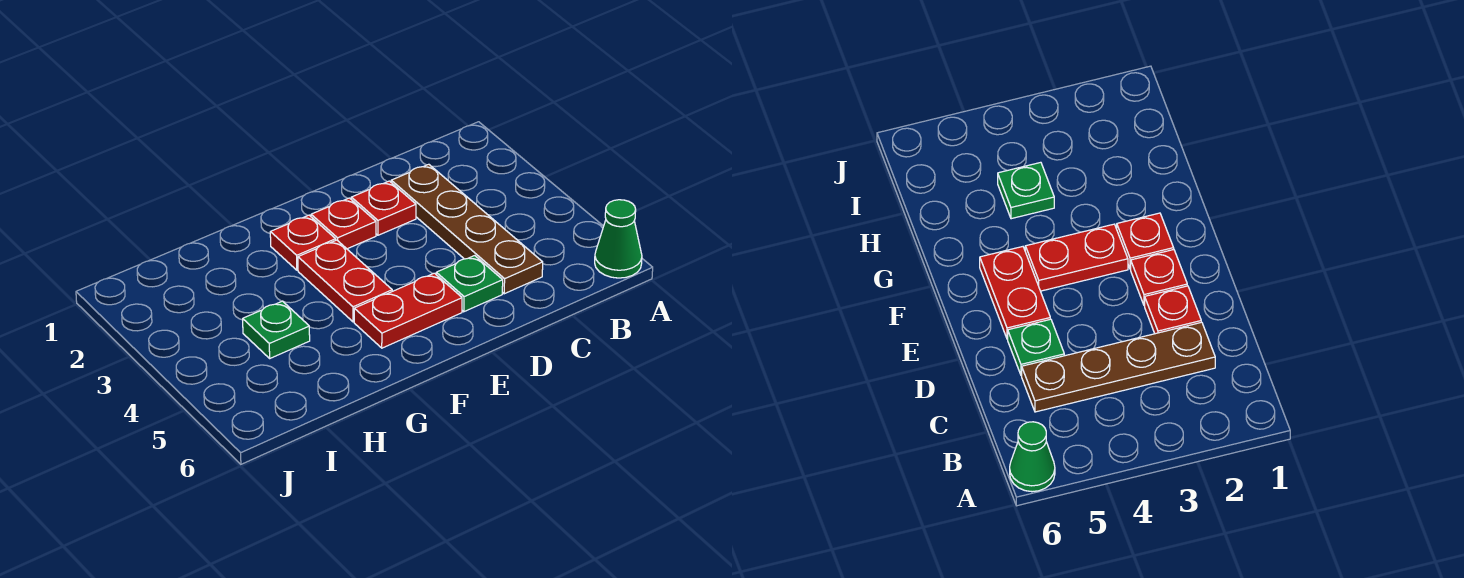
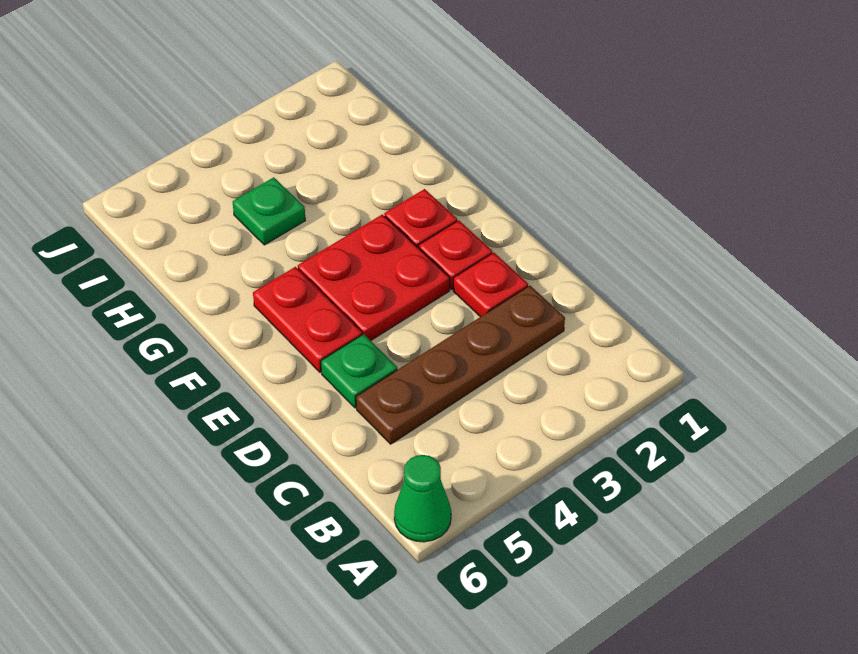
red plate F3:F4 level 1 -> red plate E3:F4 level 1

